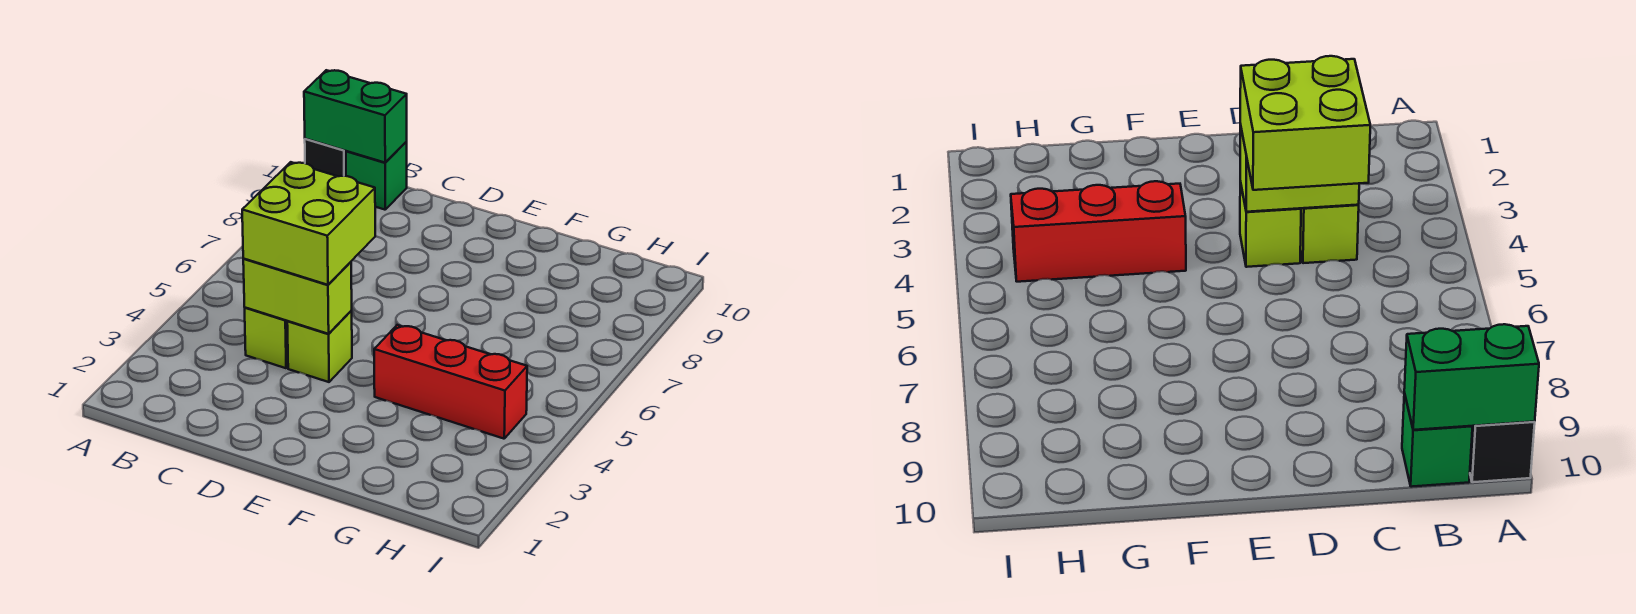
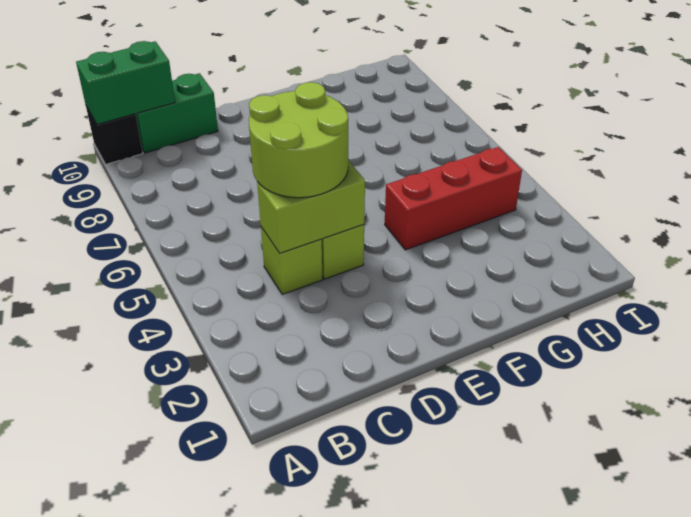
green brick B10 level 1 -> green brick B10:C10 level 1
lime brick C4:D5 level 3 -> lime round brick C4:D5 level 3

